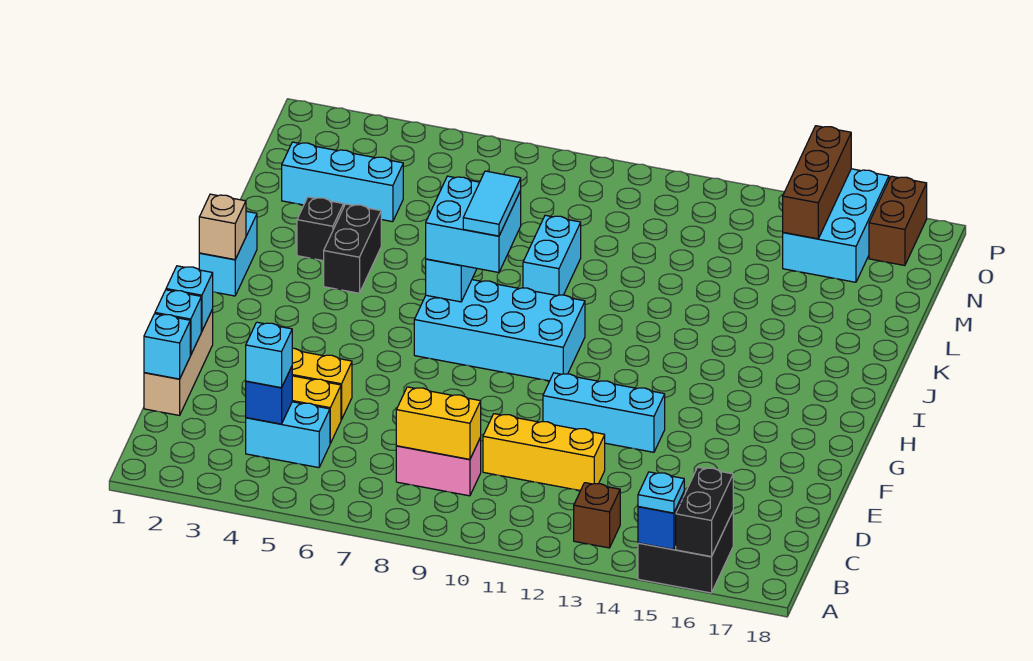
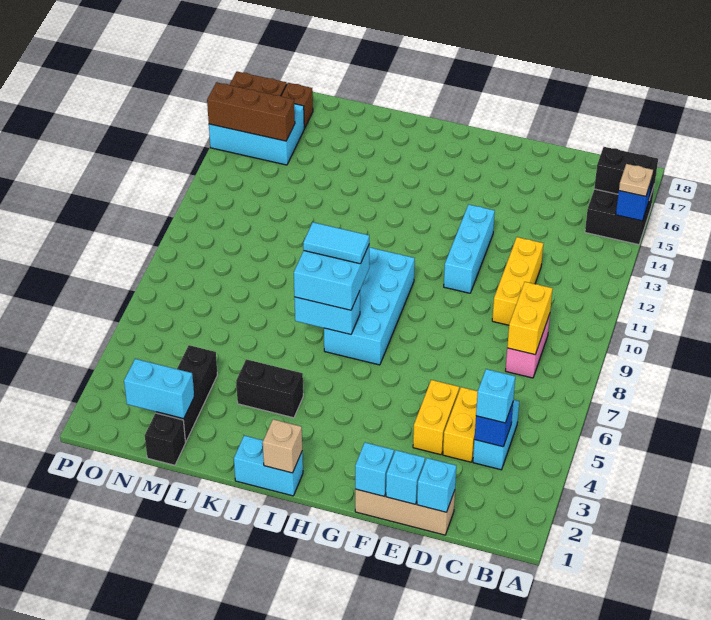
cyan plate A15 level 3 -> tan plate A15 level 3
brown brick B13 level 1 -> brown brick N17 level 1
black brick K3 level 1 -> black brick M1 level 1
cyan brick K9:L9 level 1 -> cyan brick M2:N2 level 2
cyan brick M2:M4 level 1 -> black brick M2:M4 level 1

